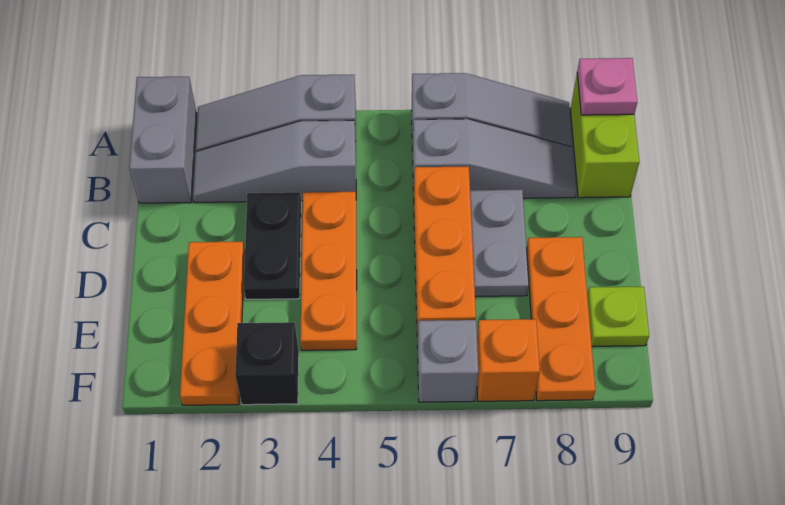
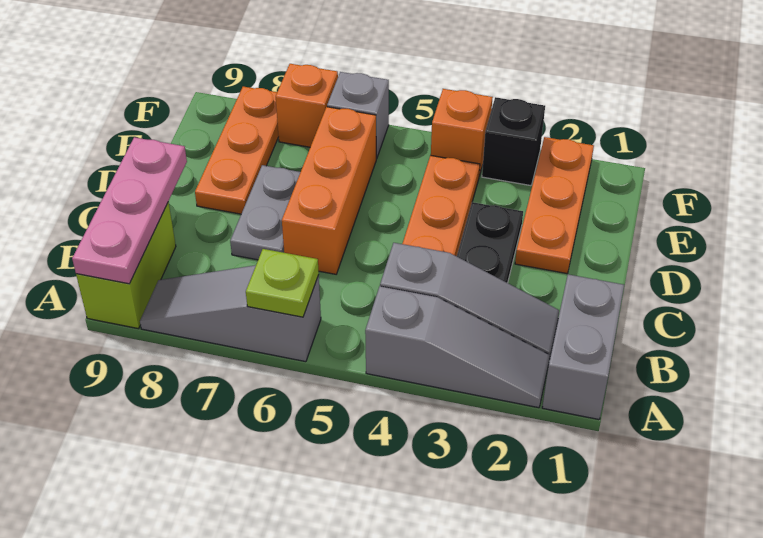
pink plate A9 level 2 -> pink plate A9:C9 level 2
grey slope B6:B8 level 1 top 6 -> none
lime plate E9 level 1 -> lime plate A6 level 2
none -> orange brick F4 level 1

